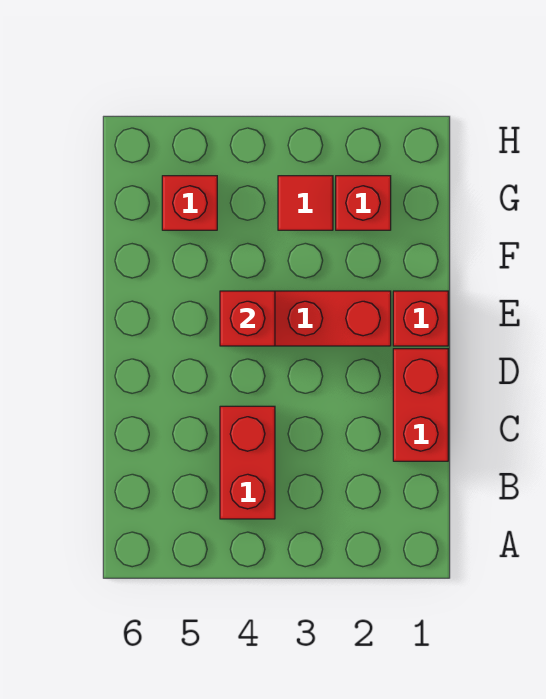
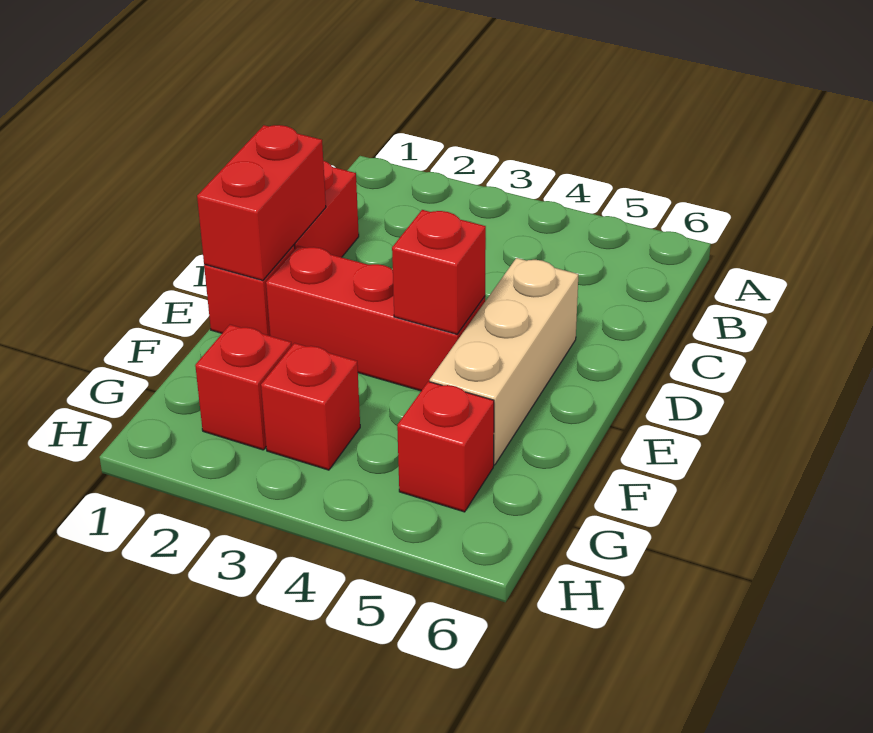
red brick B4:C4 level 1 -> red brick D1:E1 level 2
none -> tan brick D5:F5 level 1
red tile G3 level 1 -> red brick G3 level 1

